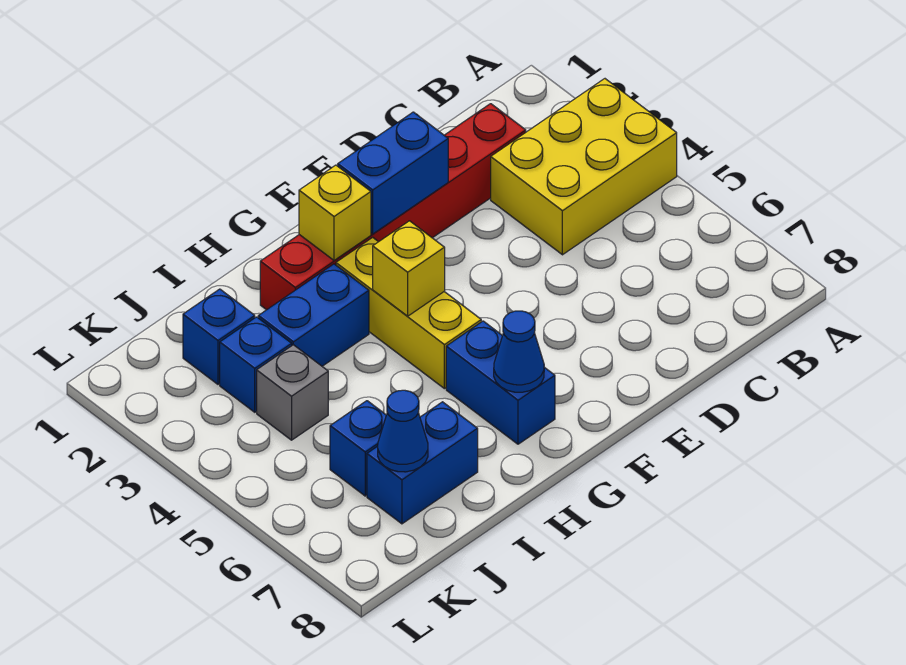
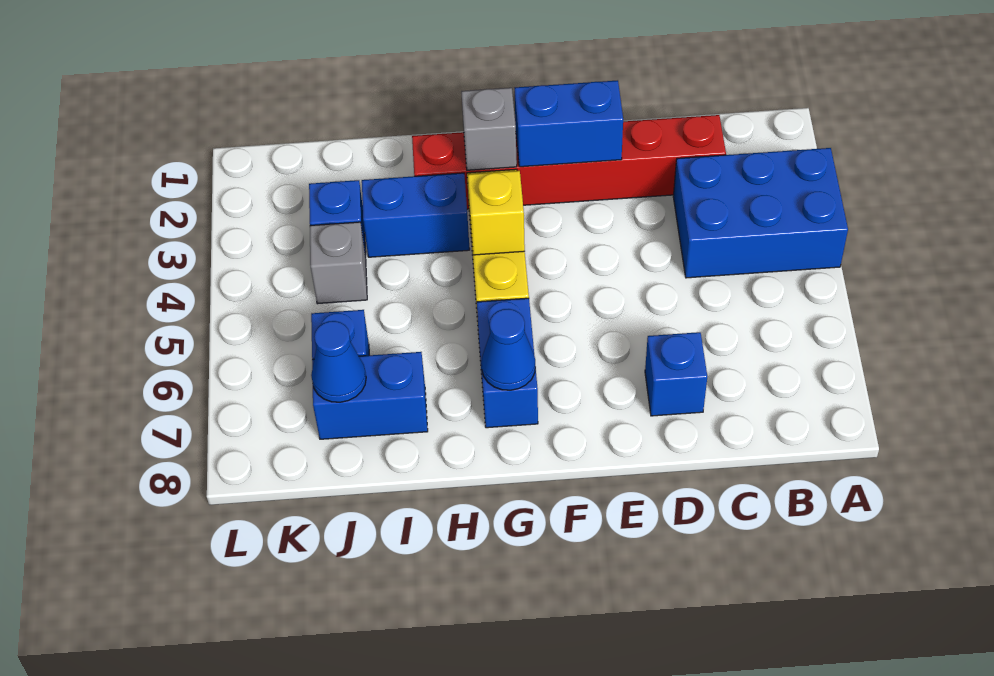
yellow brick A3:C4 level 1 -> blue brick A3:C4 level 1
yellow brick G2 level 2 -> grey brick G2 level 2
blue brick J2 level 1 -> blue brick D7 level 1

